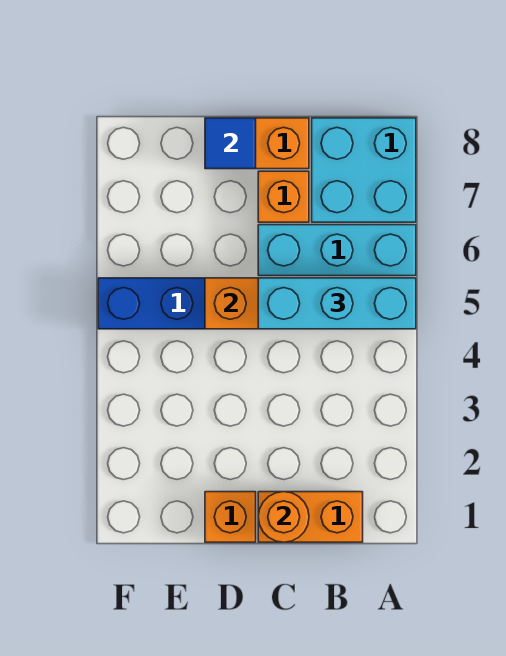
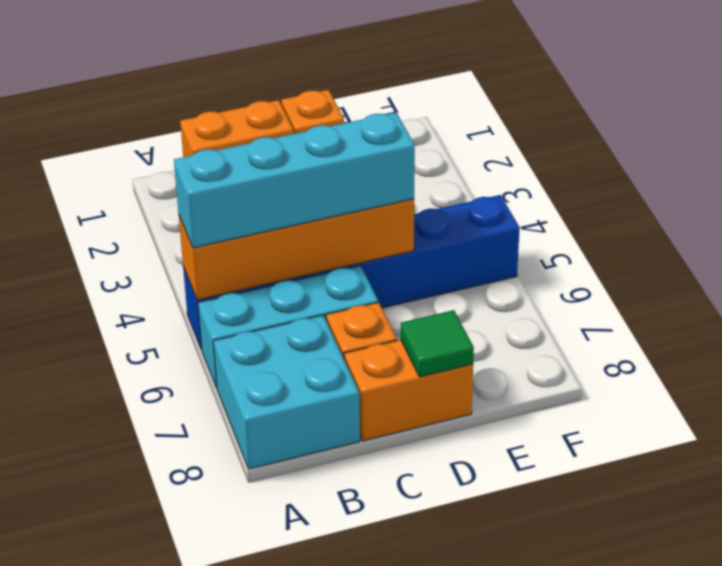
cyan brick A5:C5 level 3 -> cyan brick A5:D5 level 3
orange round brick C1 level 2 -> none
blue tile D8 level 2 -> green tile D8 level 2

